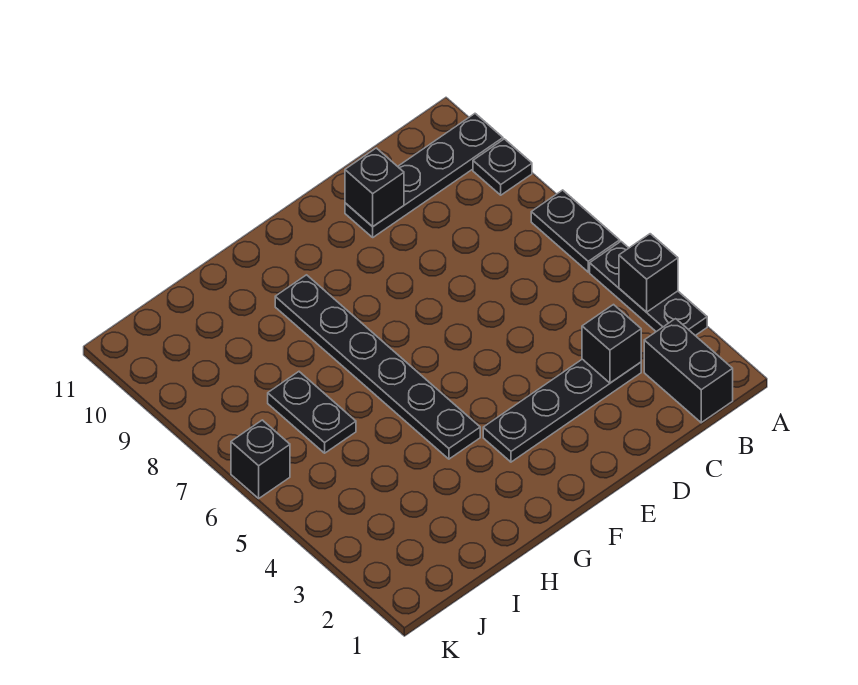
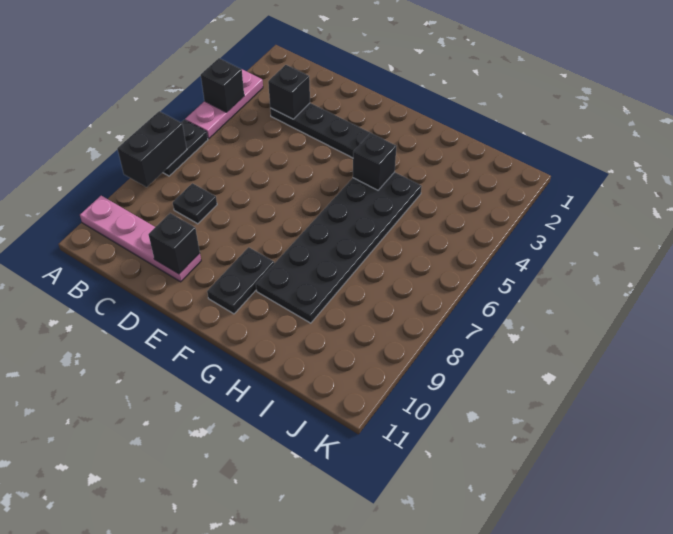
black plate A3:A5 level 1 -> pink plate A3:A5 level 1
black plate A9 level 1 -> black plate C8 level 1
black plate A10:D10 level 1 -> pink plate A10:D10 level 1
black brick B1:B2 level 1 -> black brick A7:A8 level 2
black plate G4:G9 level 1 -> black plate G4:H9 level 1
black plate I6:I7 level 1 -> black plate F9:F10 level 1
black brick K6 level 1 -> black brick G4 level 2

